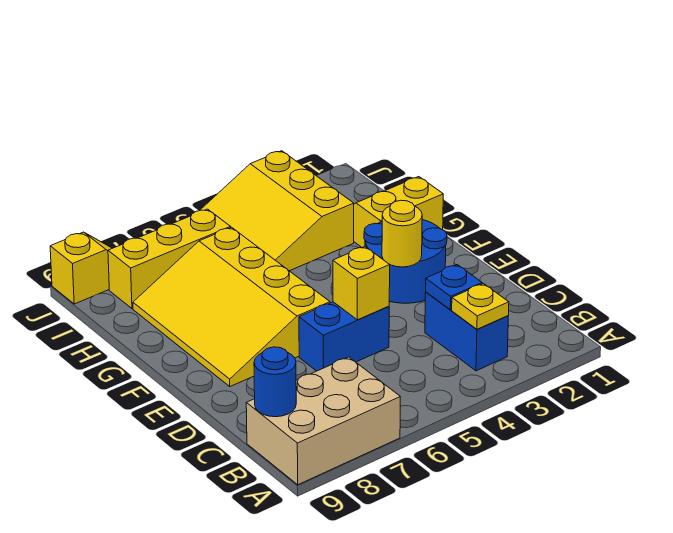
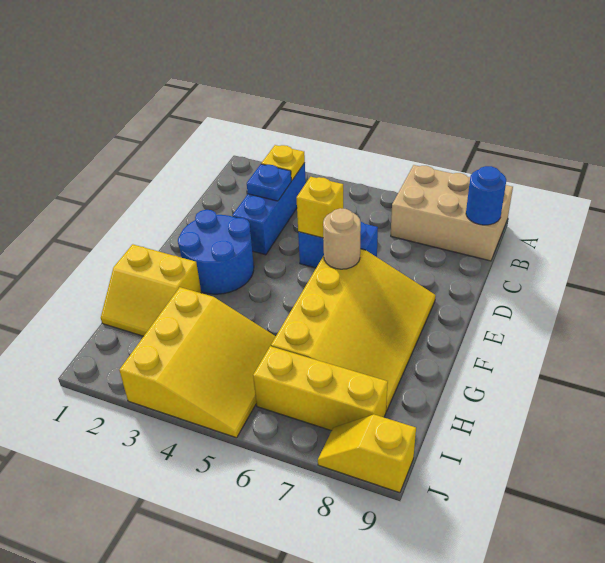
blue brick B3:C3 level 1 -> blue brick B3:D3 level 1
yellow round brick E3 level 2 -> none
none -> tan round brick E6 level 2

